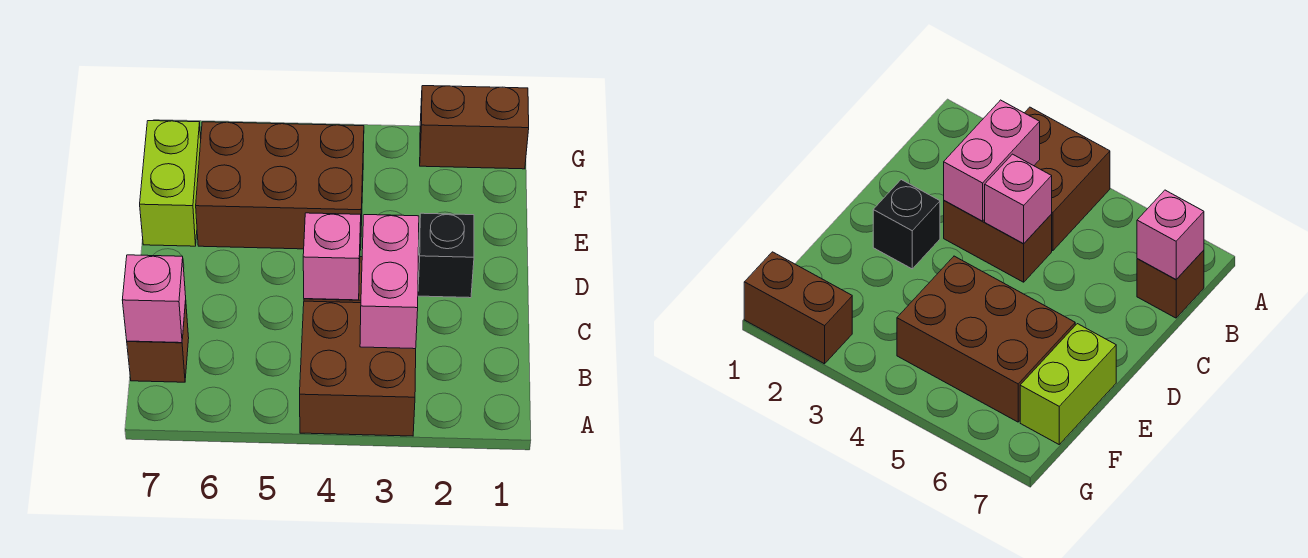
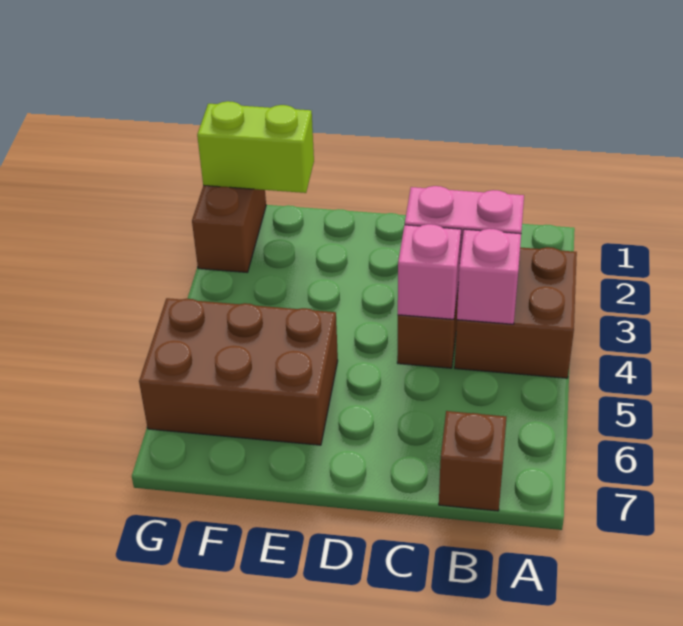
pink brick B7 level 2 -> pink brick B4 level 2
black brick D2 level 1 -> none
brown brick E4:F6 level 1 -> brown brick E5:G6 level 1
lime brick E7:F7 level 1 -> lime brick F1:G1 level 2

